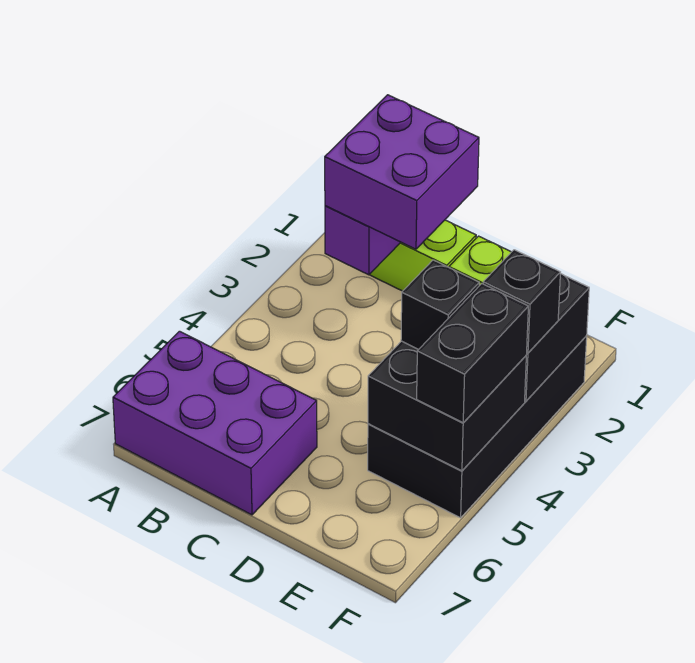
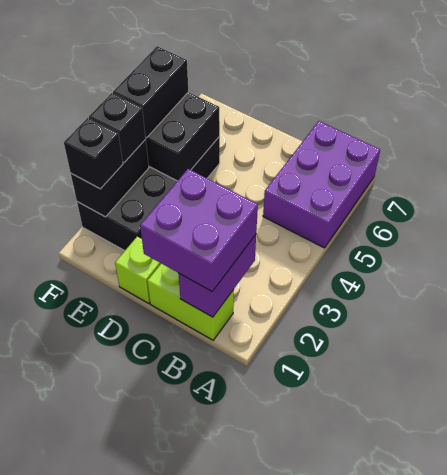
purple brick A6:C7 level 1 -> purple brick A5:B7 level 1
black brick E4 level 3 -> black brick F2 level 3

